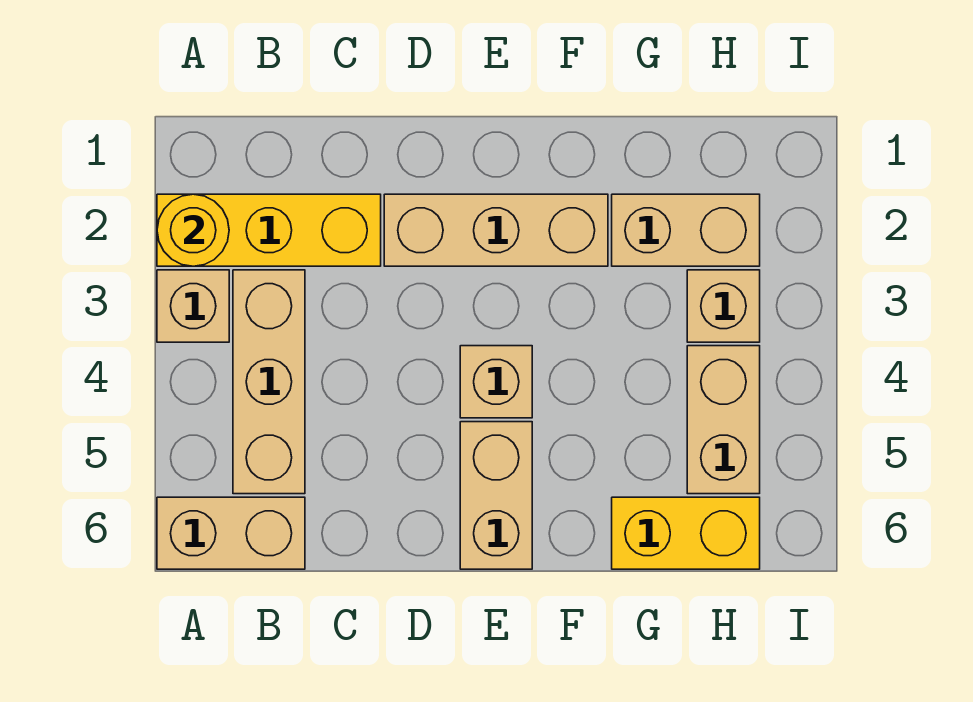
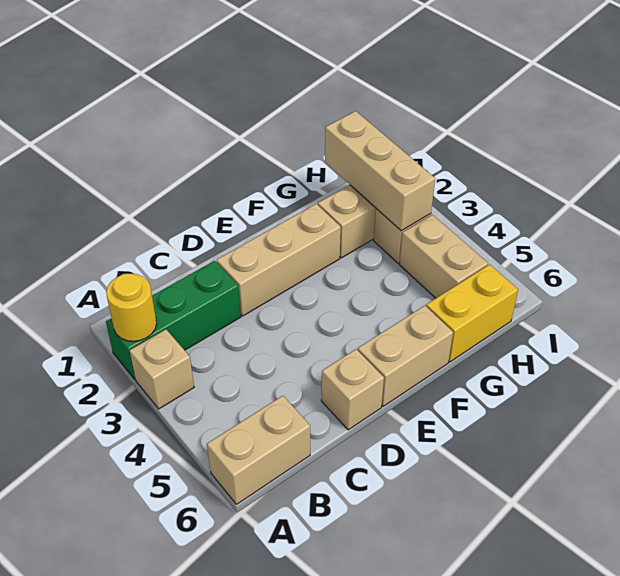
yellow brick A2:C2 level 1 -> green brick A2:C2 level 1
tan brick B3:B5 level 1 -> tan brick H1:H3 level 2
tan brick E4 level 1 -> tan brick D6 level 1
tan brick E5:E6 level 1 -> tan brick E6:F6 level 1

